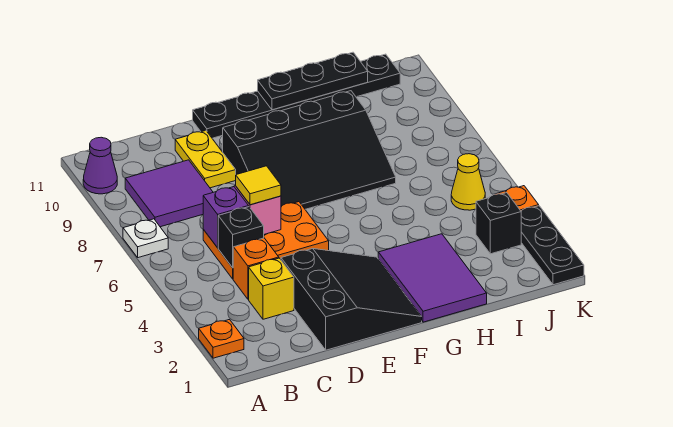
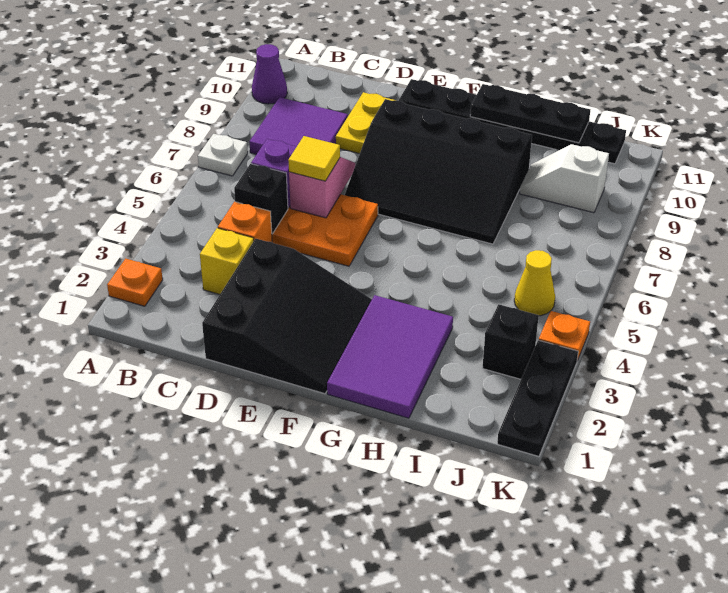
none -> white slope I9:J9 level 1 top J

